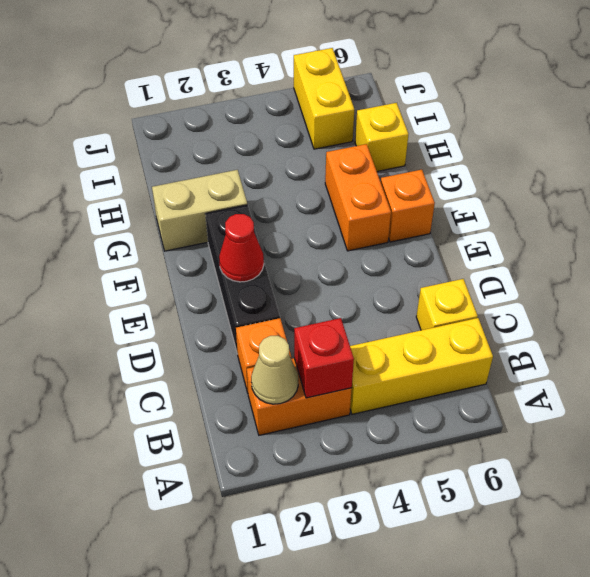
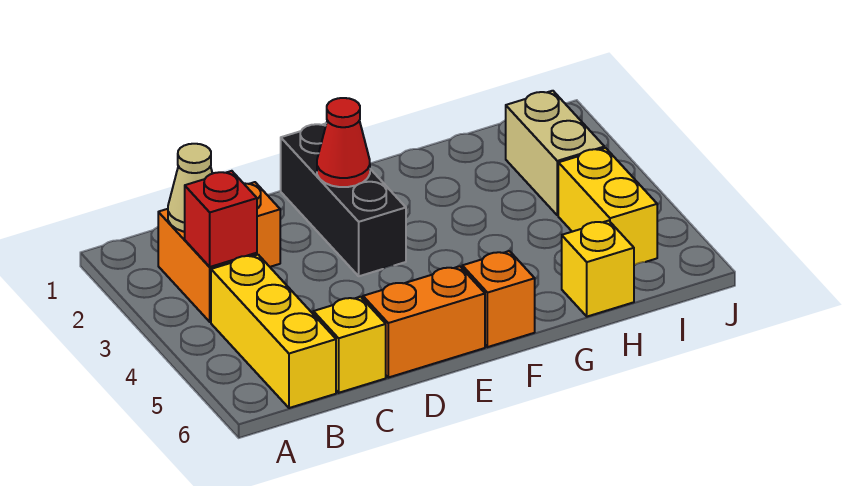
black brick D2:F2 level 1 -> black brick E1:E3 level 1
orange brick F5:G5 level 1 -> orange brick D6:E6 level 1
tan brick G1:G2 level 1 -> tan brick I2:I3 level 1
yellow brick I5:J5 level 1 -> yellow brick I4:I5 level 1

